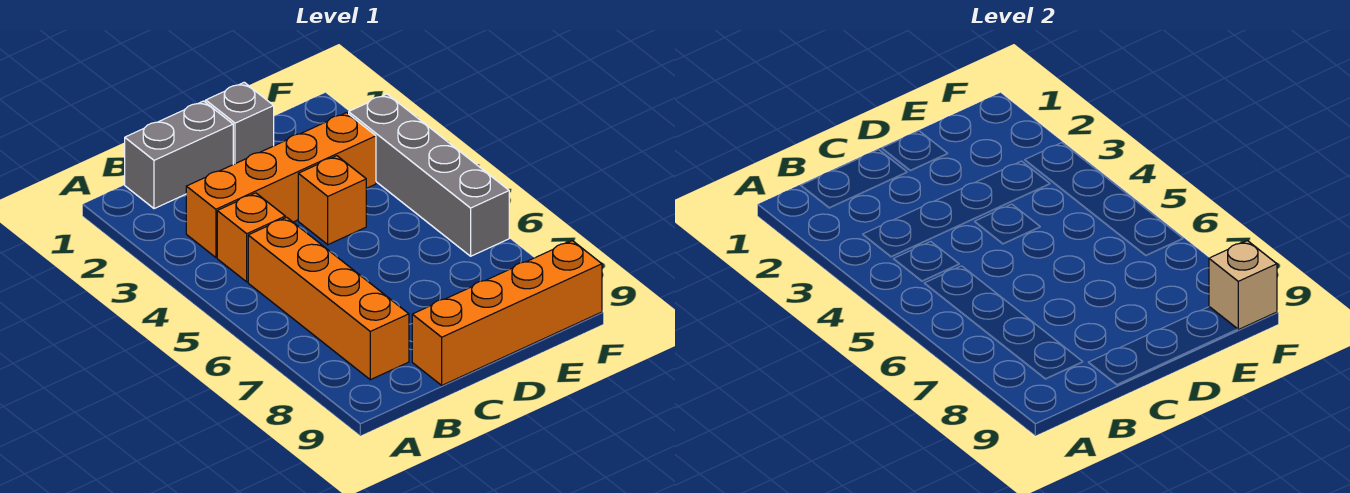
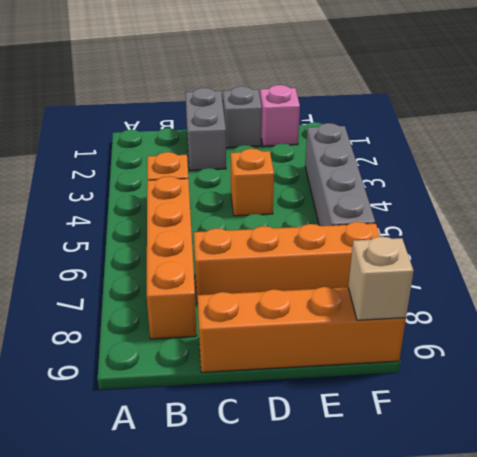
grey brick B1:C1 level 1 -> grey brick C1:C2 level 1
orange brick B3:E3 level 1 -> orange brick C7:F7 level 1
none -> pink brick E1 level 1

